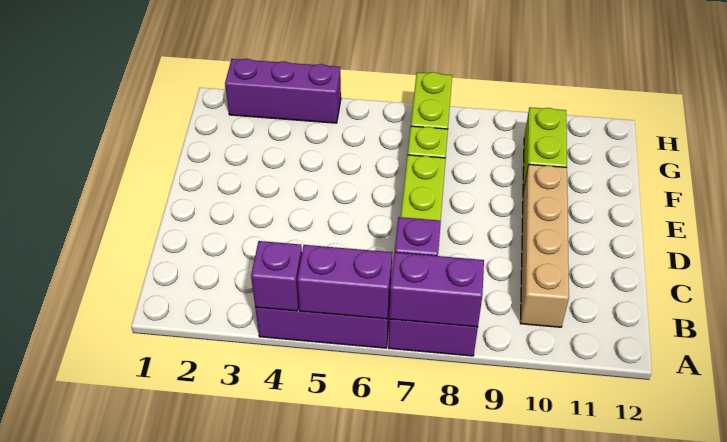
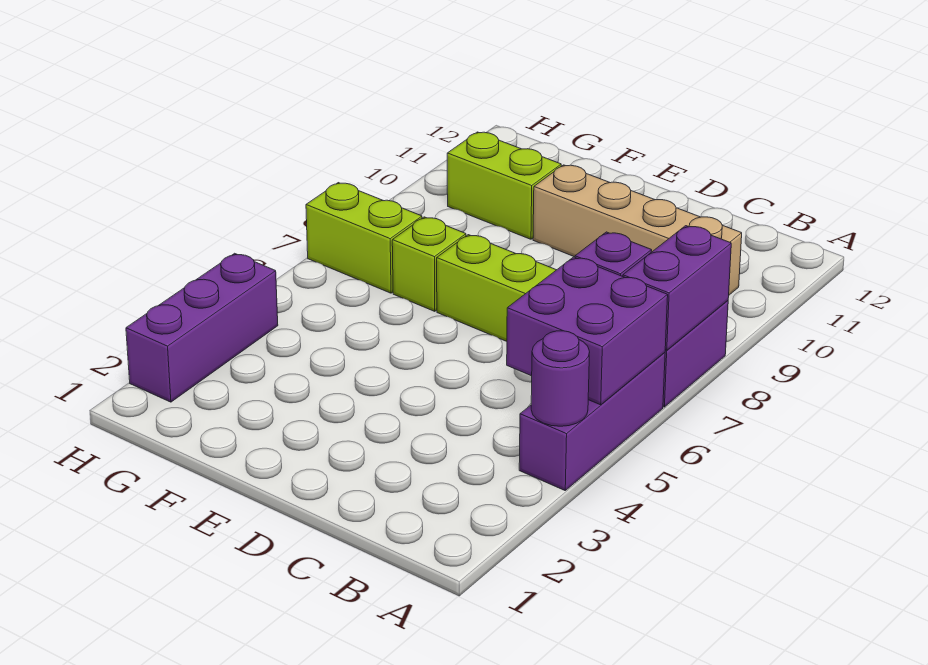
purple brick A4 level 2 -> purple round brick A4 level 2
purple brick A5:A6 level 2 -> purple brick A5:B6 level 2

